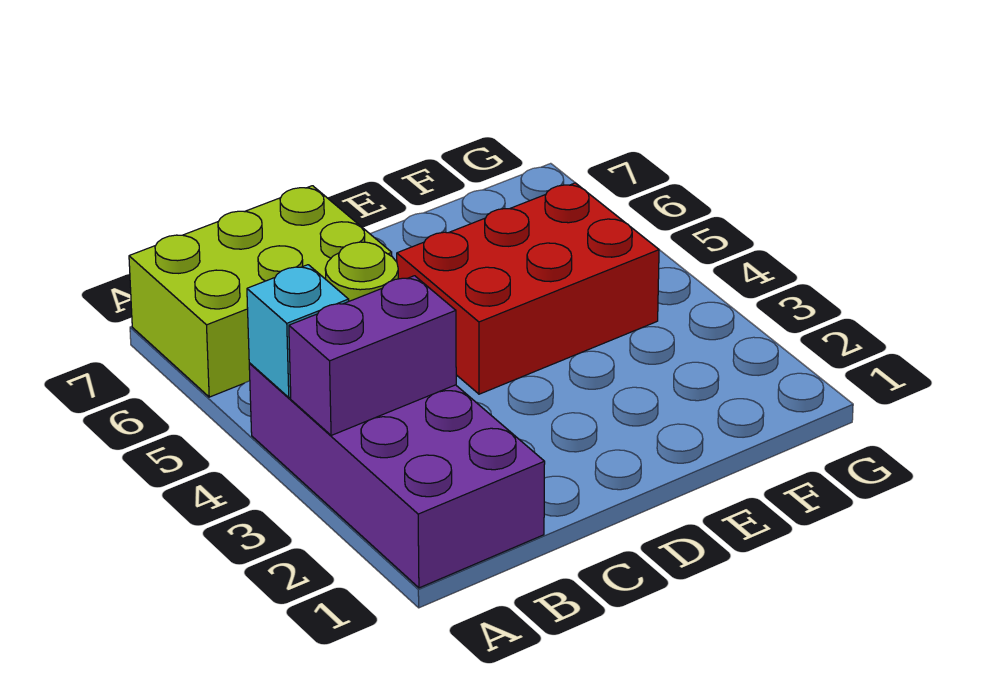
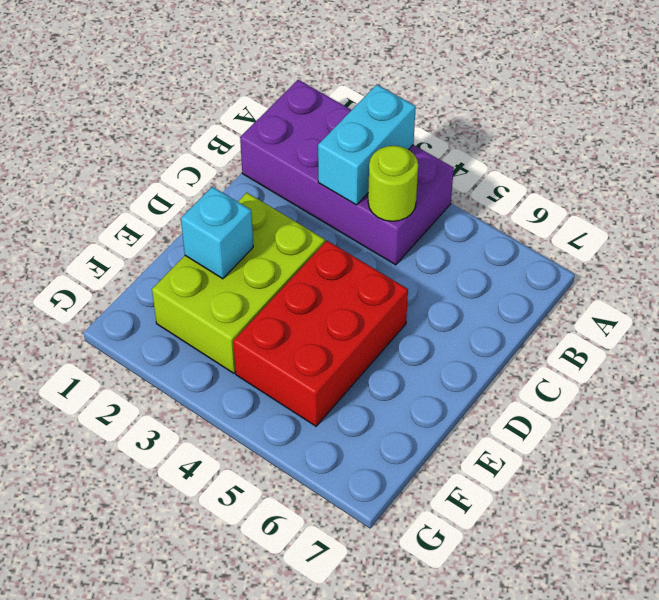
purple brick A3:B3 level 2 -> cyan brick A3:B3 level 2
cyan brick A4 level 2 -> cyan brick E2 level 2
lime brick A6:C7 level 1 -> lime brick D2:F3 level 1

